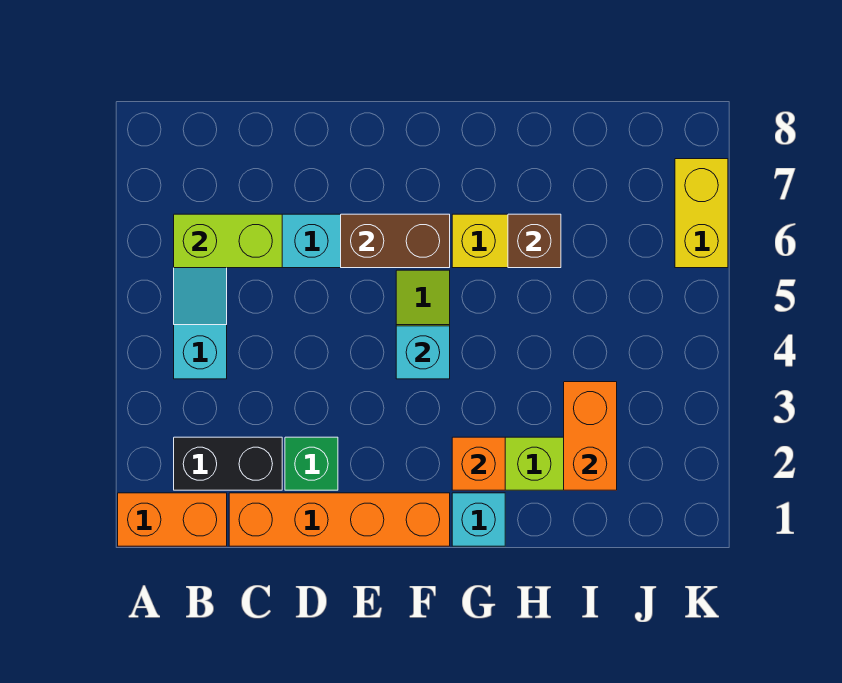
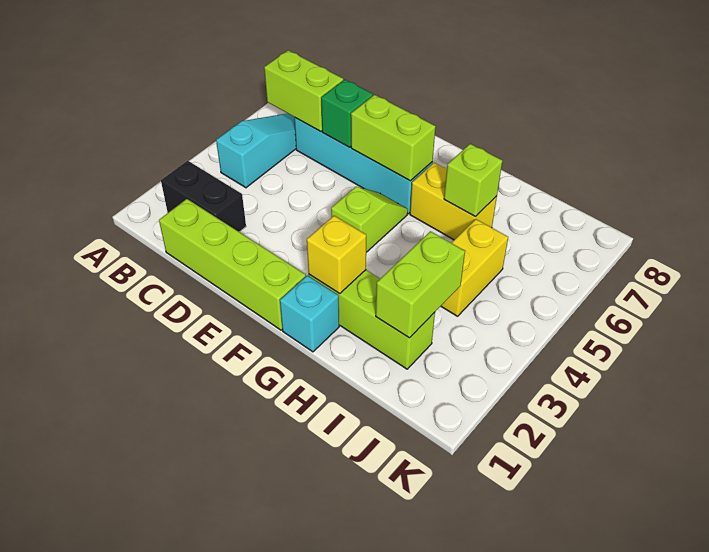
orange brick A1:B1 level 1 -> none
orange brick C1:F1 level 1 -> lime brick C1:F1 level 1
green brick D2 level 1 -> green brick D6 level 2
brown brick E6:F6 level 2 -> lime brick E6:F6 level 2
cyan brick F4 level 2 -> none
orange brick G2 level 2 -> yellow brick G2 level 2
brown brick H6 level 2 -> lime brick H6 level 2
orange brick I2:I3 level 2 -> lime brick I2:I3 level 2
yellow brick K6:K7 level 1 -> yellow brick I4:I5 level 1

